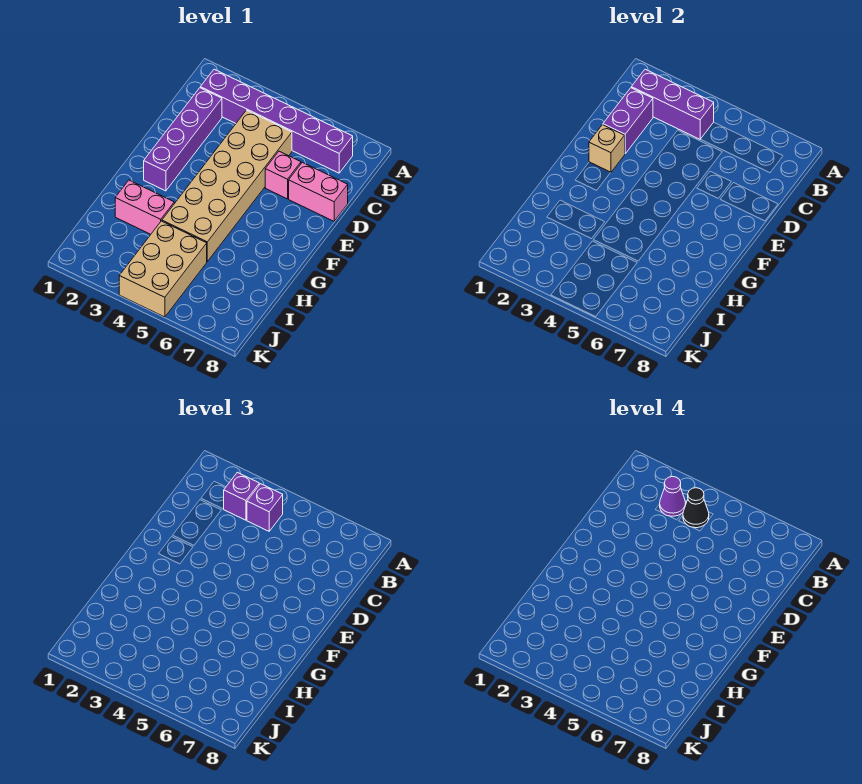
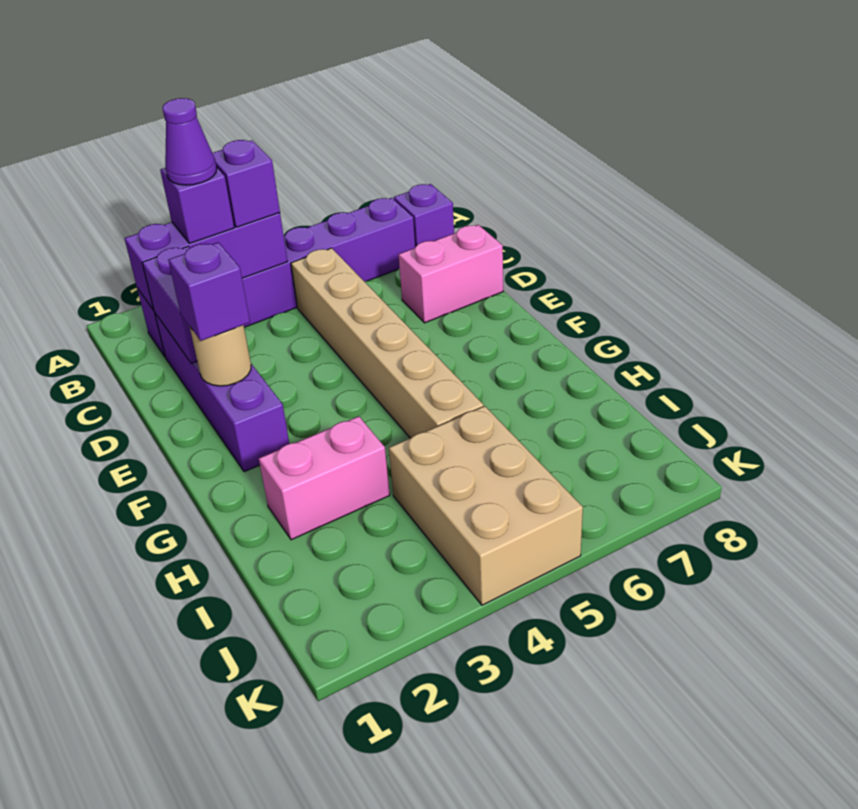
black cone B4 level 4 -> none
none -> purple brick B8 level 1
tan brick C4:H5 level 1 -> tan brick C5:H5 level 1
pink brick D6 level 1 -> none
tan brick E2 level 2 -> tan round brick E2 level 2
none -> purple brick E2 level 3

